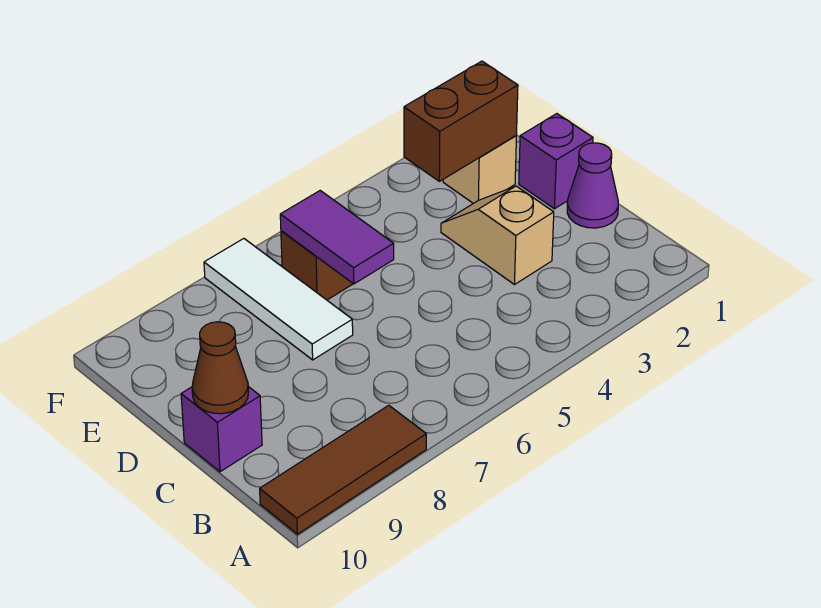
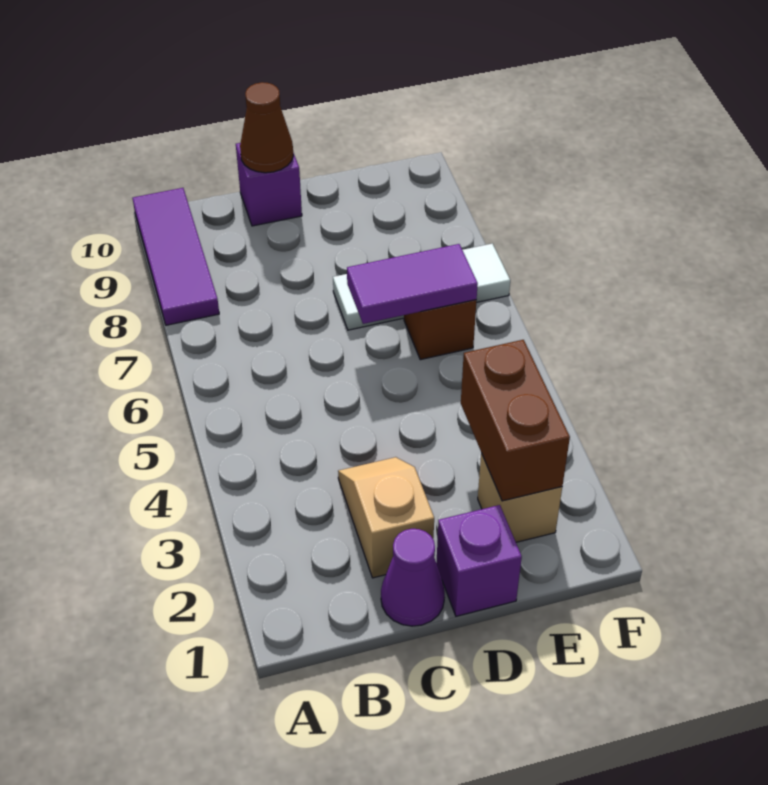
brown tile A8:A10 level 1 -> purple tile A8:A10 level 1
tan slope C3:D3 level 1 top C -> tan slope C2:C3 level 1 top 2

